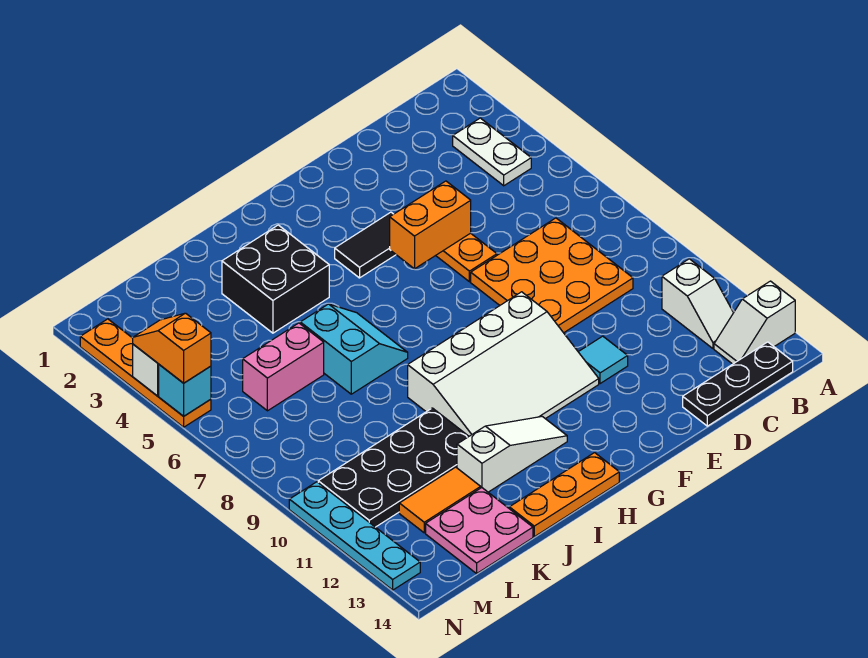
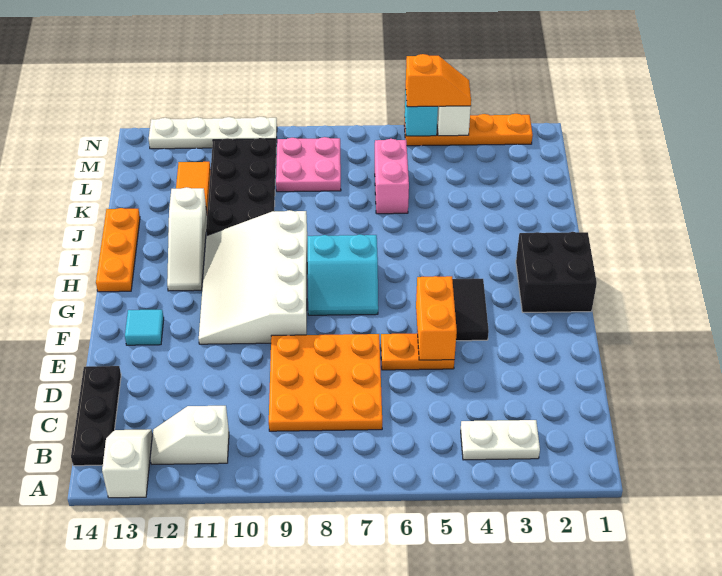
cyan tile E11 level 1 -> cyan tile F13 level 1
black brick I3:J4 level 1 -> black brick G1:H2 level 1
cyan slope I6:J7 level 1 top J -> cyan slope G7:H8 level 1 top H
pink plate K13:L14 level 1 -> pink plate L8:M9 level 1
cyan plate N10:N13 level 1 -> white plate N10:N13 level 1

